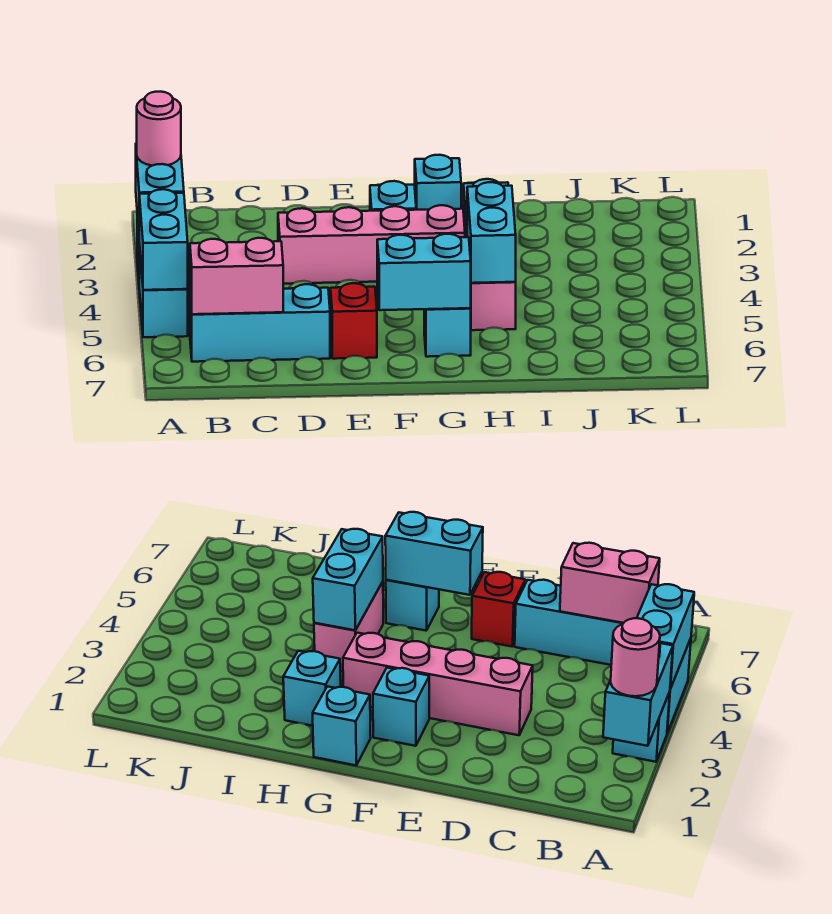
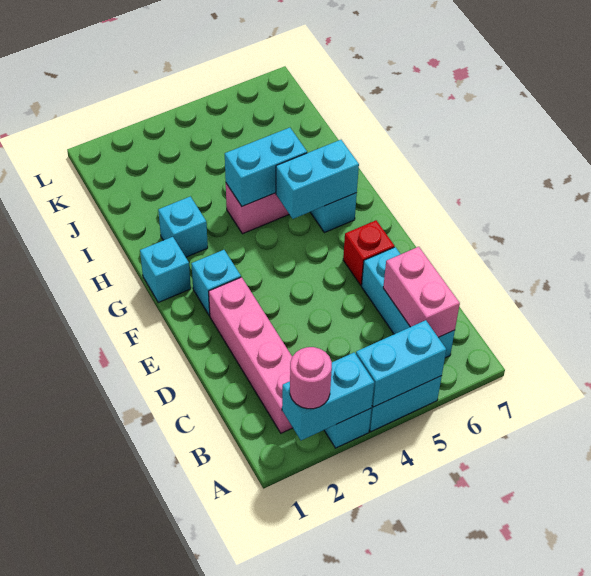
pink brick D3:G3 level 1 -> pink brick B2:E2 level 1
cyan brick F6:G6 level 2 -> cyan brick G5:G6 level 2

